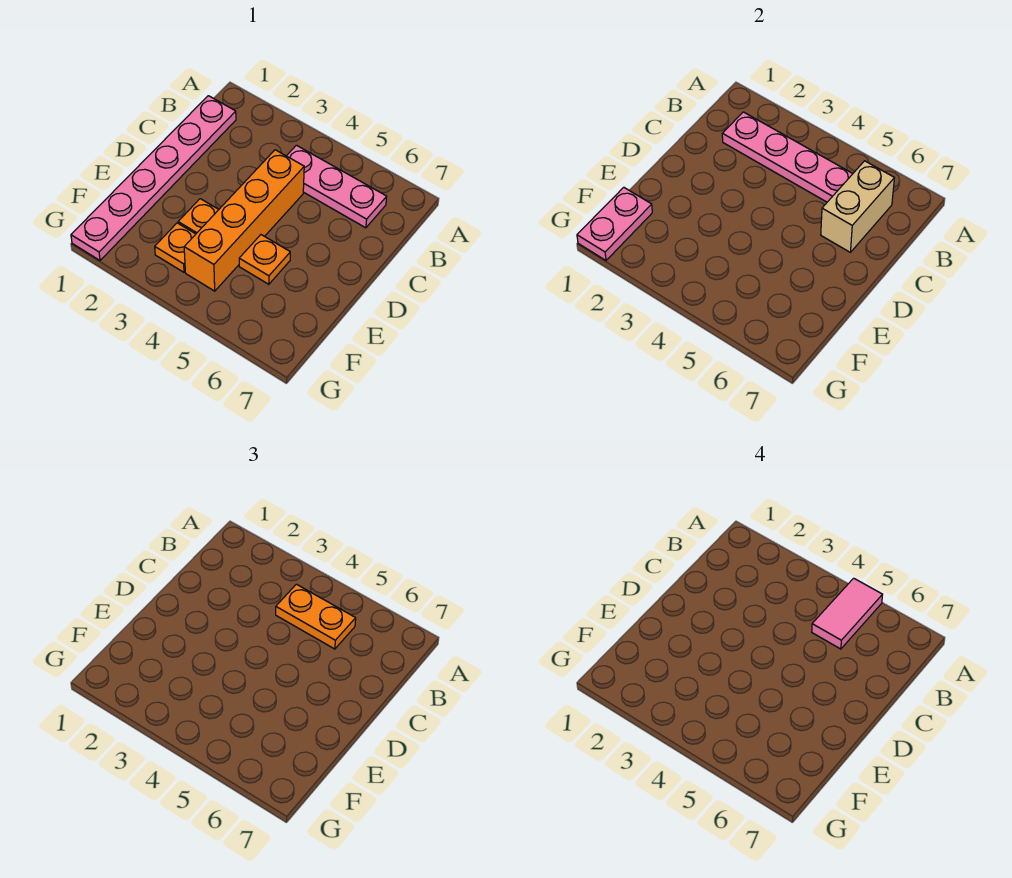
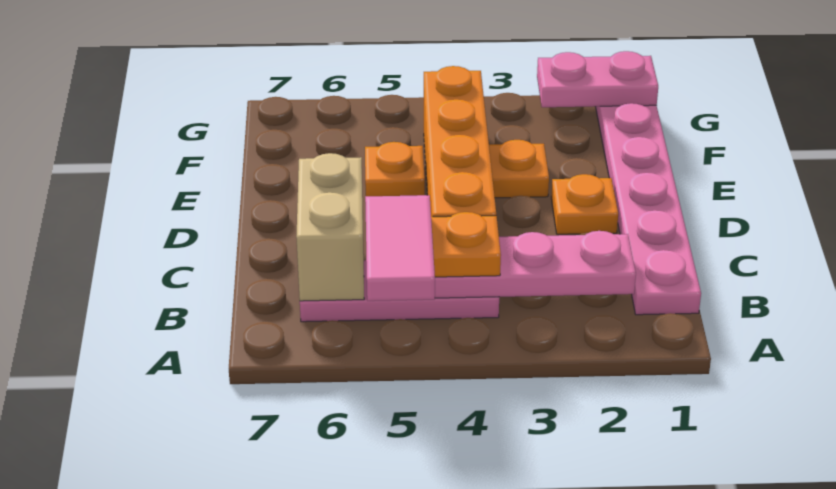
pink plate F1:G1 level 2 -> pink plate G1:G2 level 2
orange plate F3 level 1 -> orange plate D2 level 1

